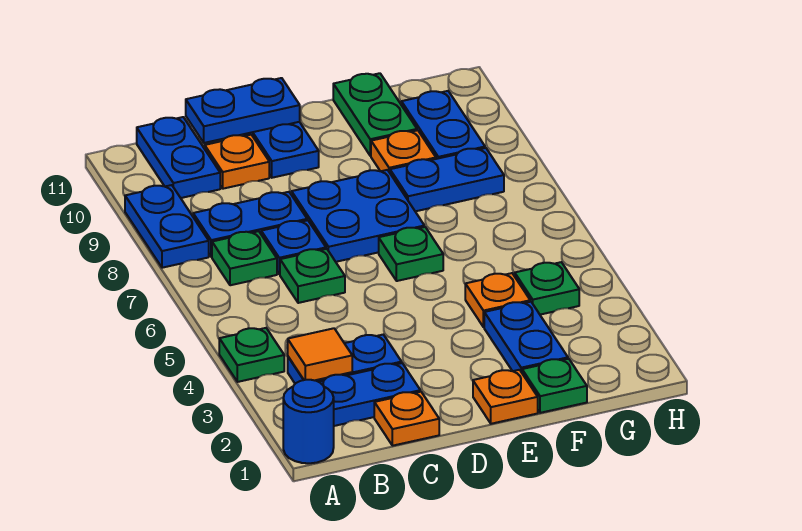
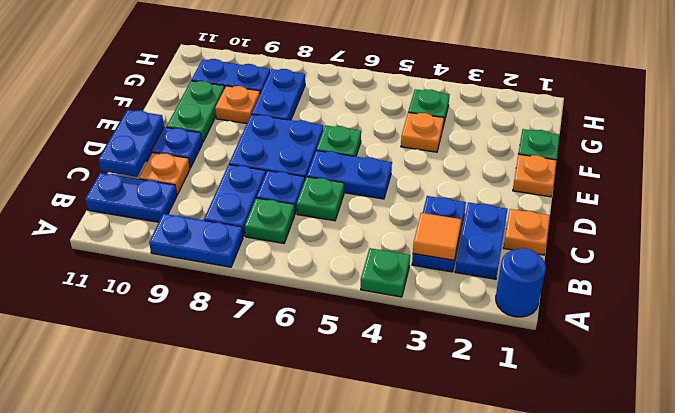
blue plate F2:F3 level 1 -> blue plate D5:D6 level 1
green plate F10:F11 level 1 -> green plate E10:F10 level 1

